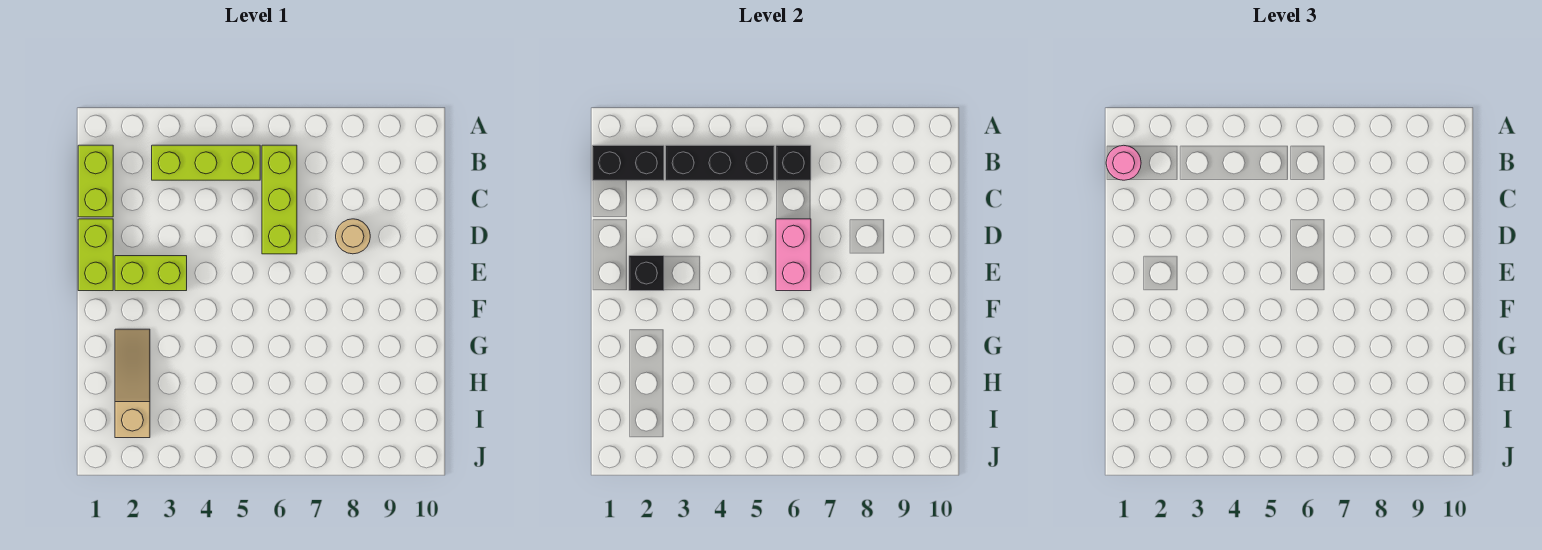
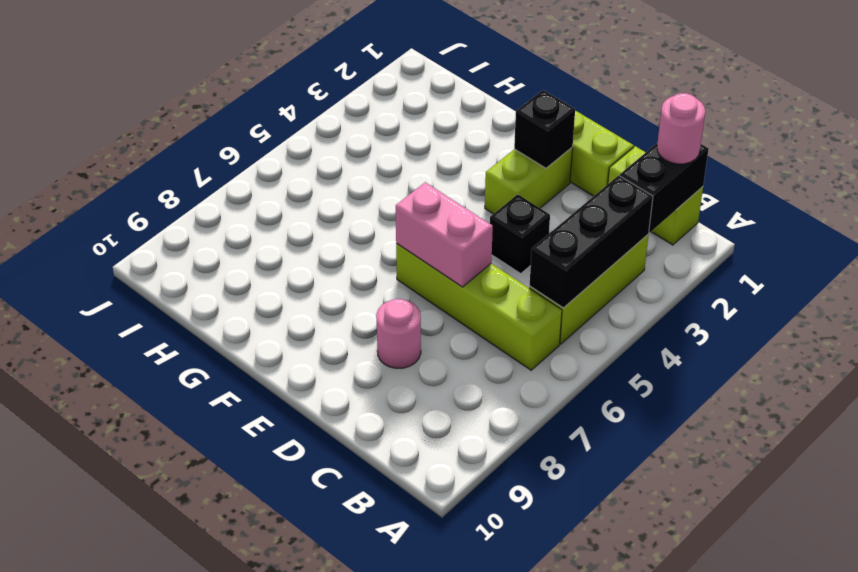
lime brick B6:D6 level 1 -> lime brick B6:E6 level 1
black brick B6 level 2 -> black brick D4 level 1
tan round brick D8 level 1 -> pink round brick D8 level 1
tan slope G2:I2 level 1 top I -> none

